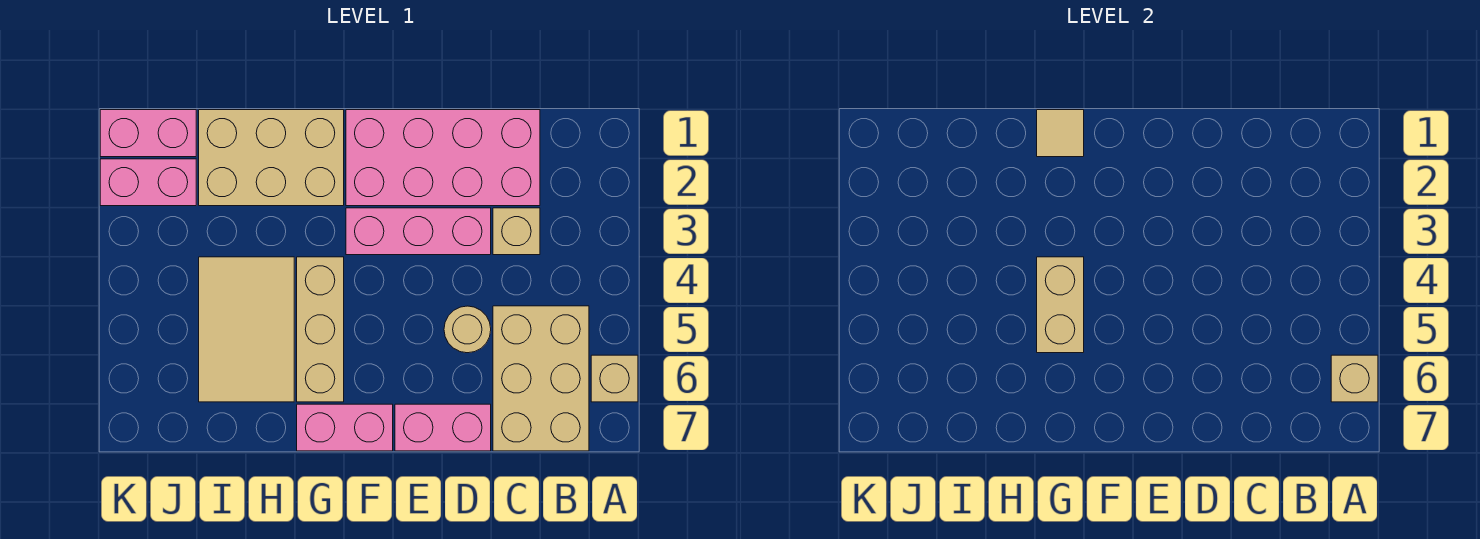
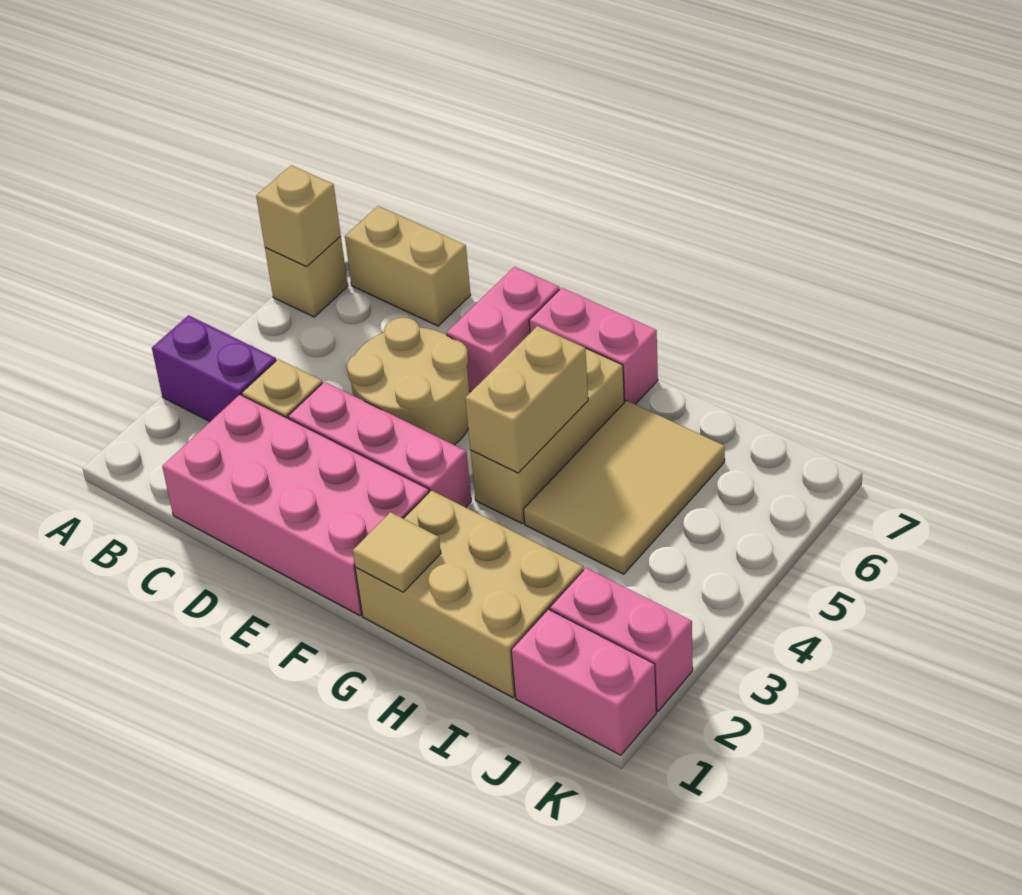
none -> purple brick A3:B3 level 1
tan brick B5:C7 level 1 -> tan brick B7:C7 level 1
tan round brick D5 level 1 -> tan round brick D4:E5 level 1
pink brick D7:E7 level 1 -> pink brick E6:E7 level 1

